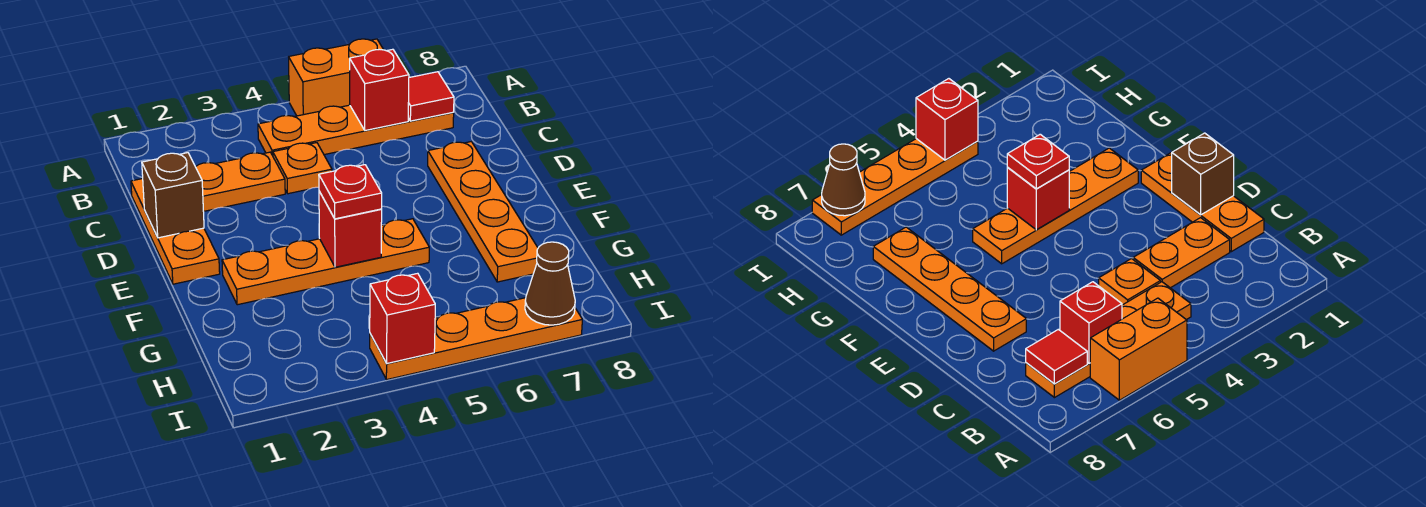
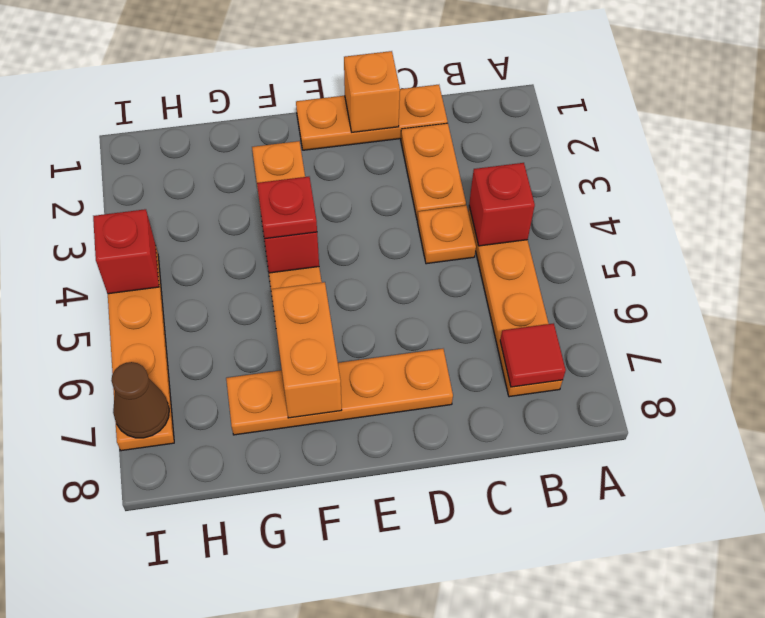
orange brick A5:A6 level 1 -> orange brick F6:F7 level 2
red brick B6 level 2 -> red brick B4 level 2
brown brick D1 level 2 -> orange brick D1 level 2

